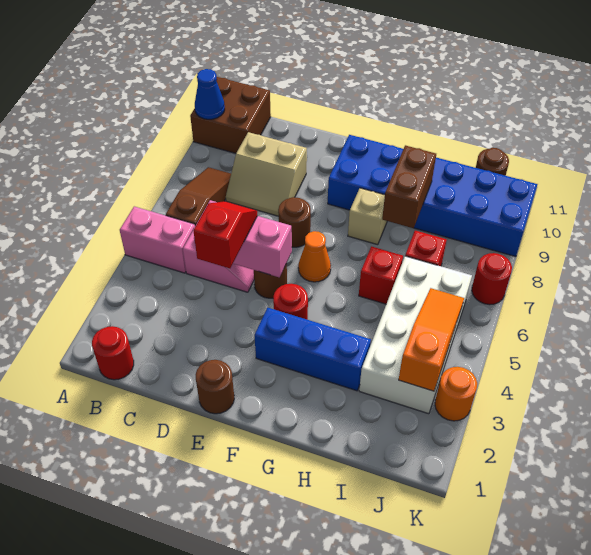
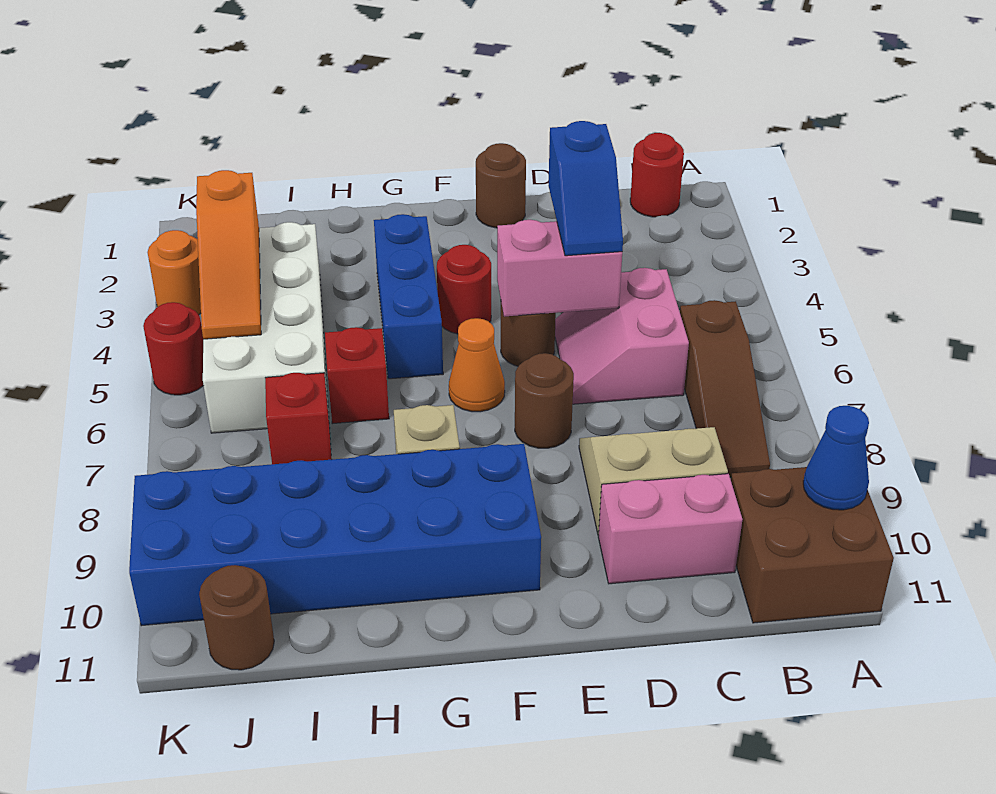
pink brick A5:B5 level 1 -> pink brick C10:D10 level 1
red slope D4:D5 level 3 top 4 -> blue slope D4:D5 level 3 top 4
blue brick F3:H3 level 1 -> blue brick G3:G5 level 1
brown brick H8:H9 level 2 -> none
red round brick K7 level 1 -> red round brick K5 level 1

